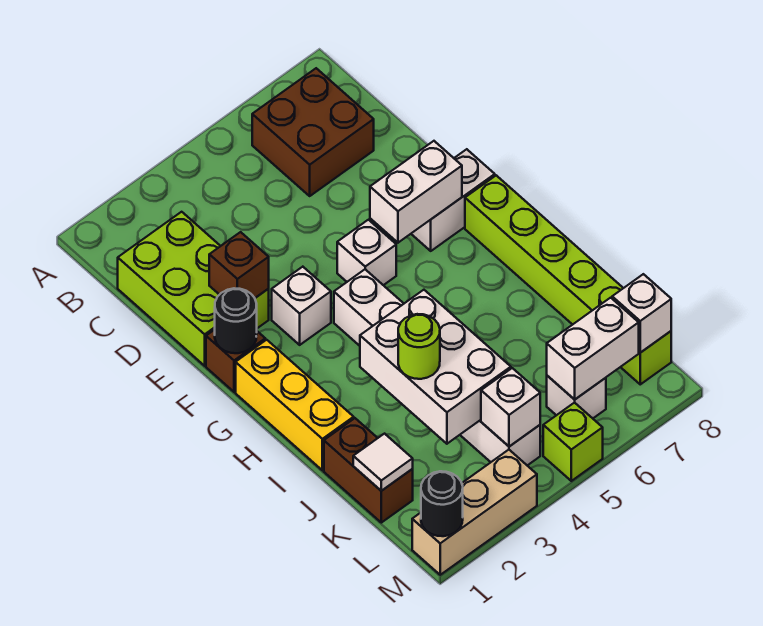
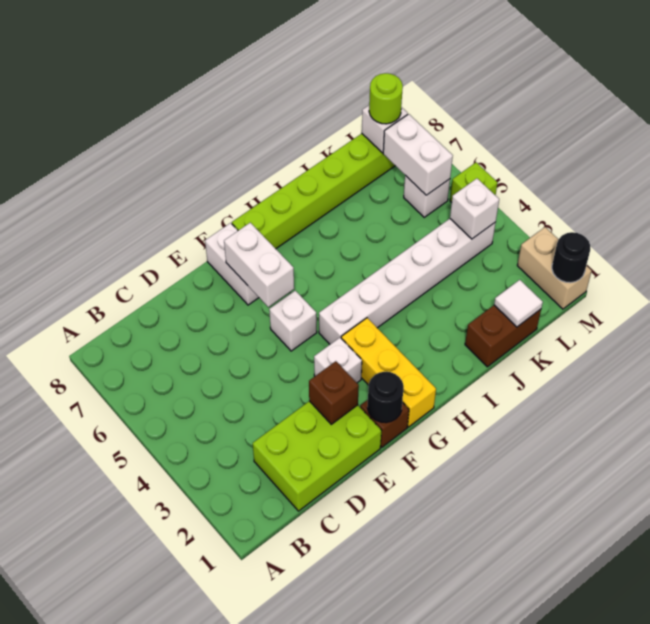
brown brick B6:C7 level 1 -> none
yellow brick G1:I1 level 1 -> yellow brick G1:G3 level 1
white brick I3:K4 level 2 -> none
lime round brick J3 level 3 -> lime round brick L8 level 3
tan brick M1:M3 level 1 -> tan brick M1:M2 level 1

